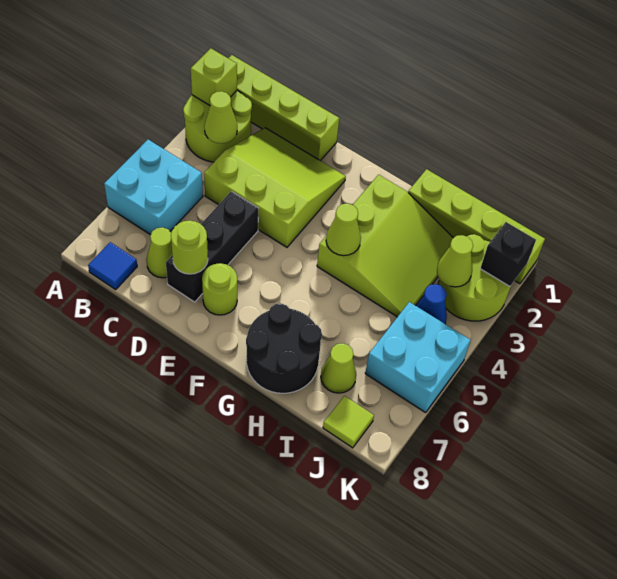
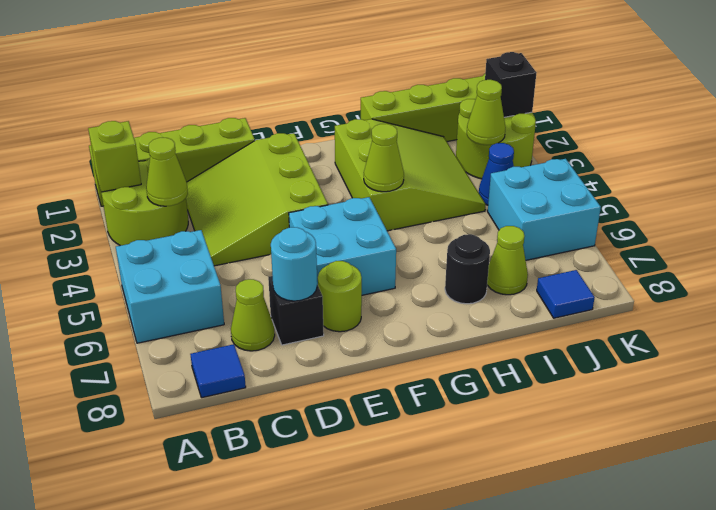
lime slope C2:E4 level 1 top 4 -> lime slope C2:E4 level 1 top E
black brick D5:D7 level 1 -> black brick D7 level 1
lime round brick D7 level 2 -> cyan round brick D7 level 2
none -> cyan brick E5:F6 level 1
black round brick G7:H8 level 1 -> black round brick H7 level 1
lime tile J8 level 1 -> blue tile J8 level 1

